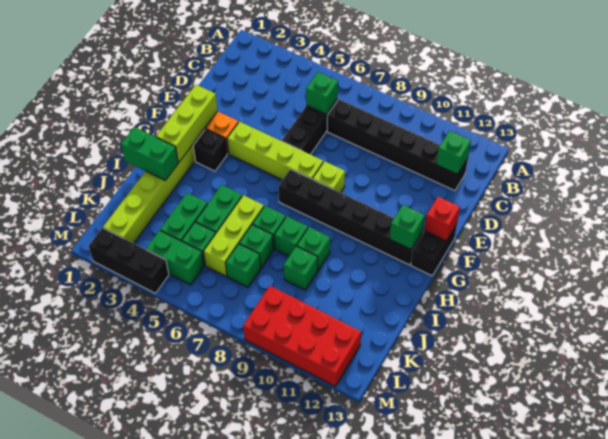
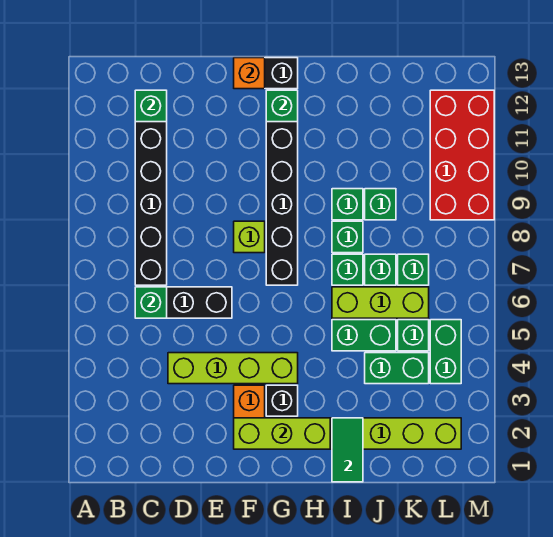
lime brick F4:F7 level 1 -> lime brick D4:G4 level 1
red brick F13 level 2 -> orange brick F13 level 2
green brick I1:I2 level 2 -> green tile I1:I2 level 2
black brick M2:M4 level 1 -> none

